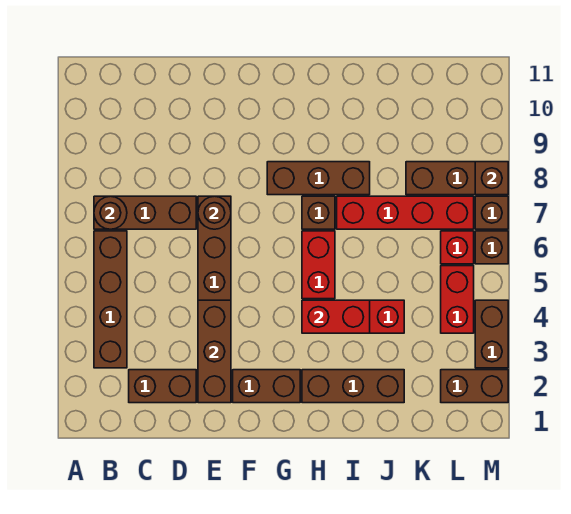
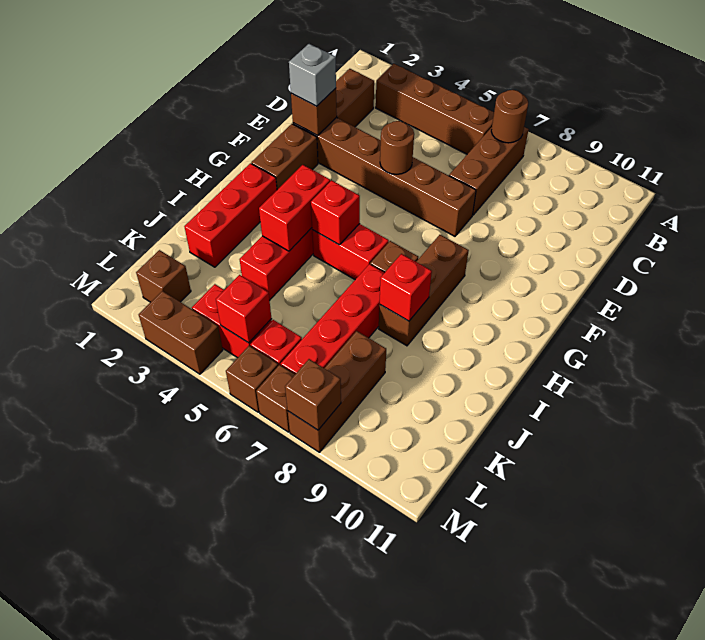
brown brick E2:E4 level 2 -> brown brick E2 level 2
none -> grey brick E2 level 3
brown round brick E7 level 2 -> brown round brick E5 level 2
brown brick H2:J2 level 1 -> red brick H2:J2 level 1
none -> red brick H5 level 2
none -> red brick I8 level 2
brown brick L2:M2 level 1 -> brown brick L2 level 1
none -> red brick L5 level 2

